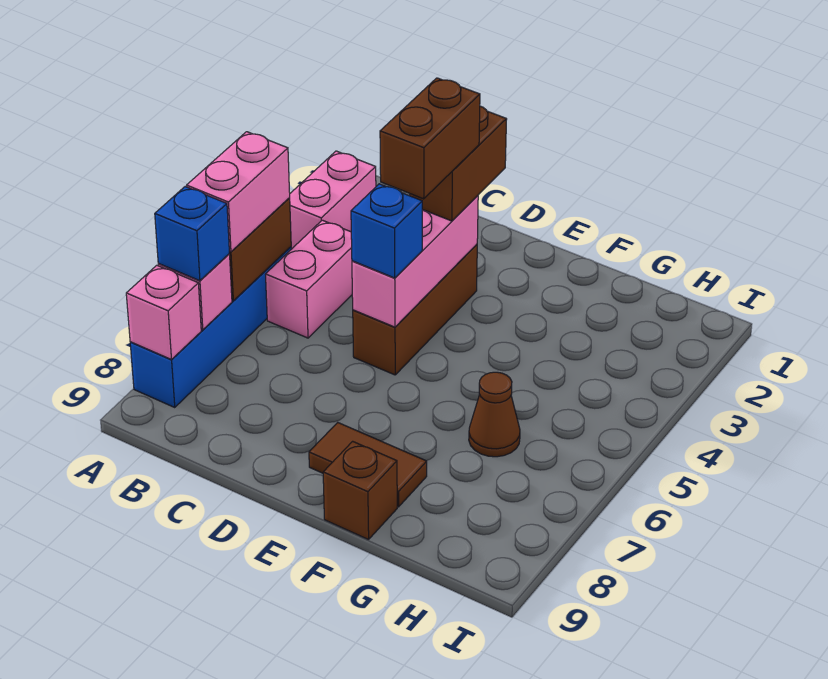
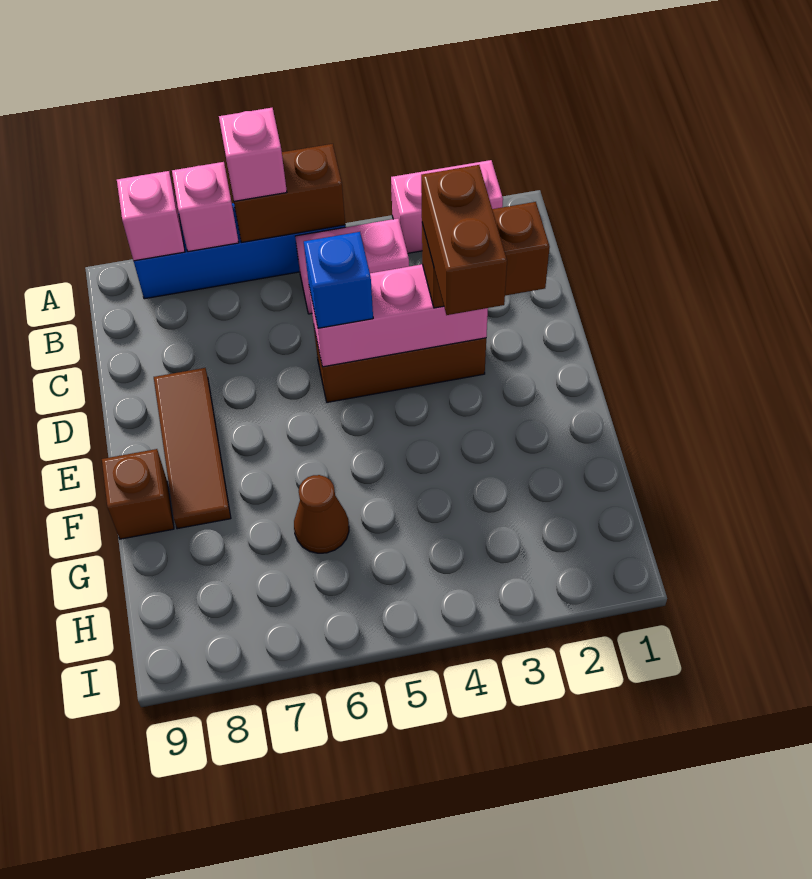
pink brick A5:A6 level 3 -> pink brick A6 level 3
blue brick A7 level 3 -> none
brown brick D3:D4 level 4 -> brown brick D3:E3 level 4
brown tile E8:F8 level 1 -> brown tile D8:F8 level 1

